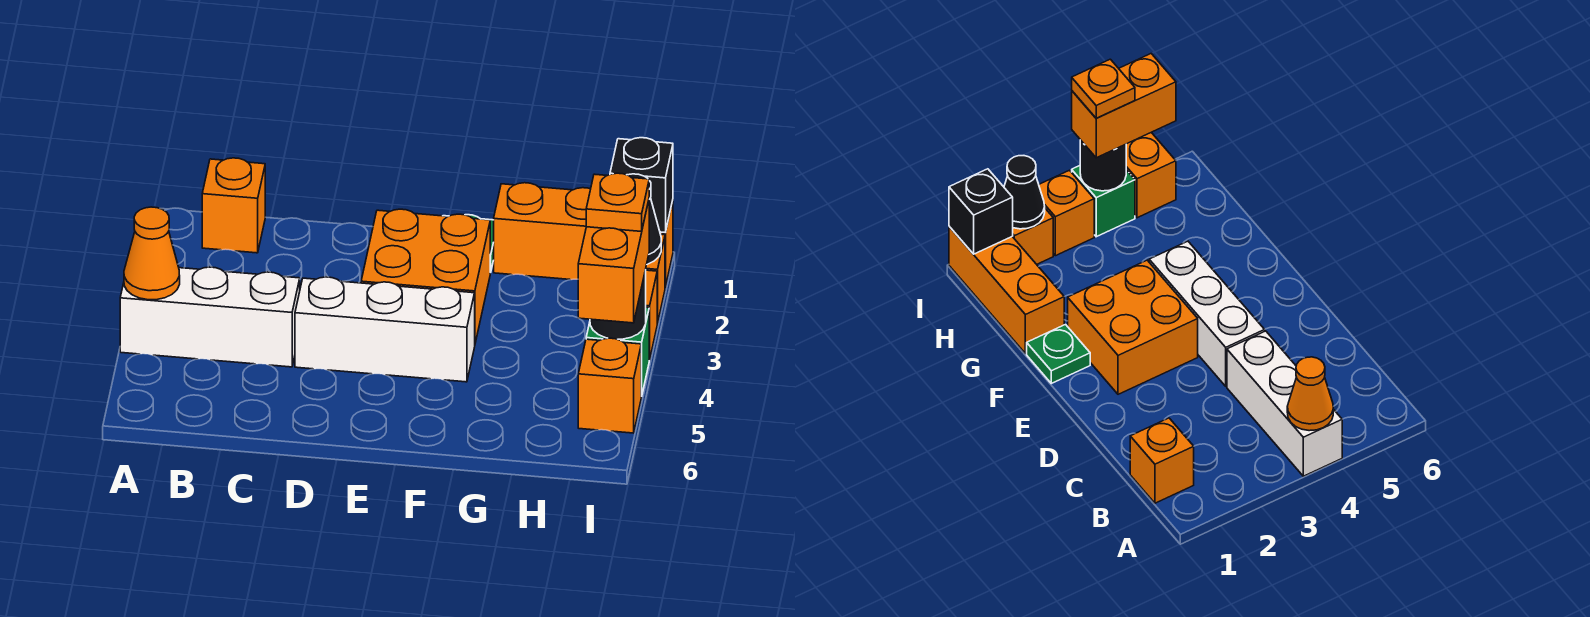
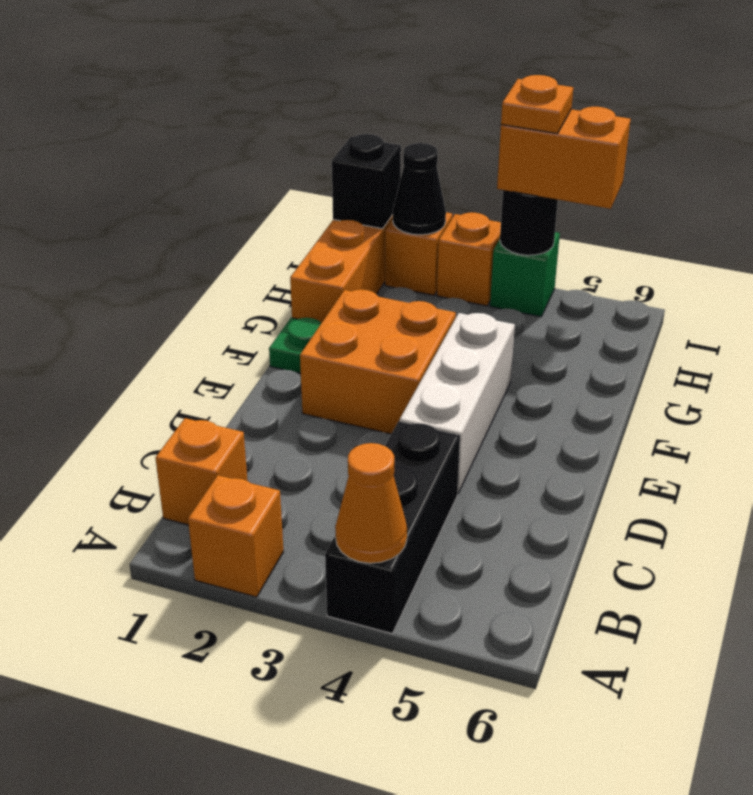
white brick A4:C4 level 1 -> black brick A4:C4 level 1
orange brick I5 level 1 -> orange brick A2 level 1

